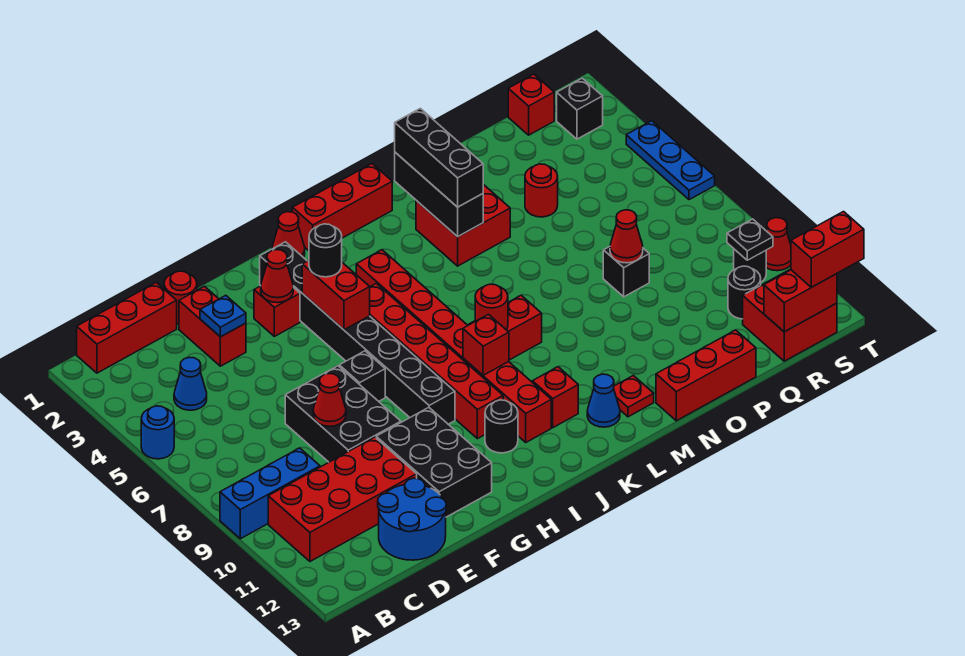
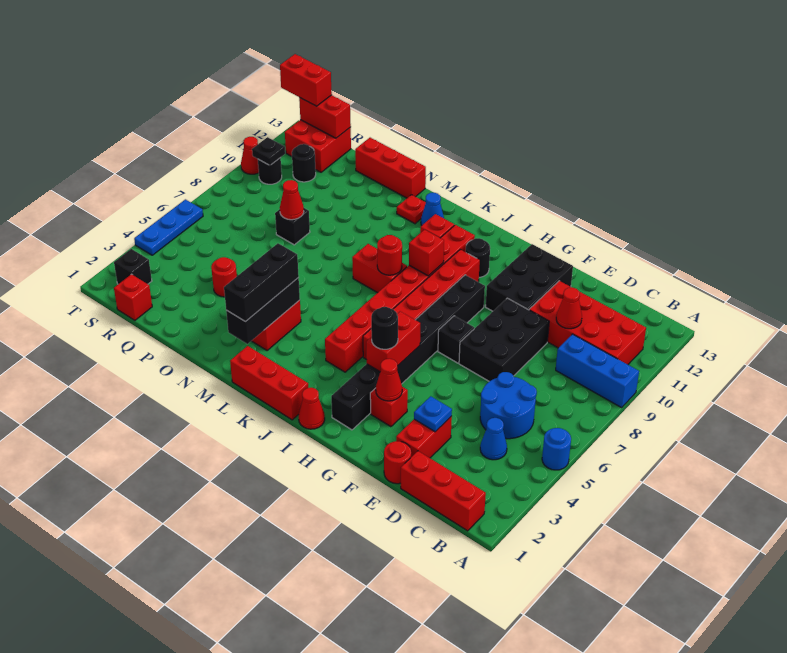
blue round brick D12:E13 level 1 -> blue round brick C5:D6 level 1
red cone E8 level 2 -> red cone D10 level 2

